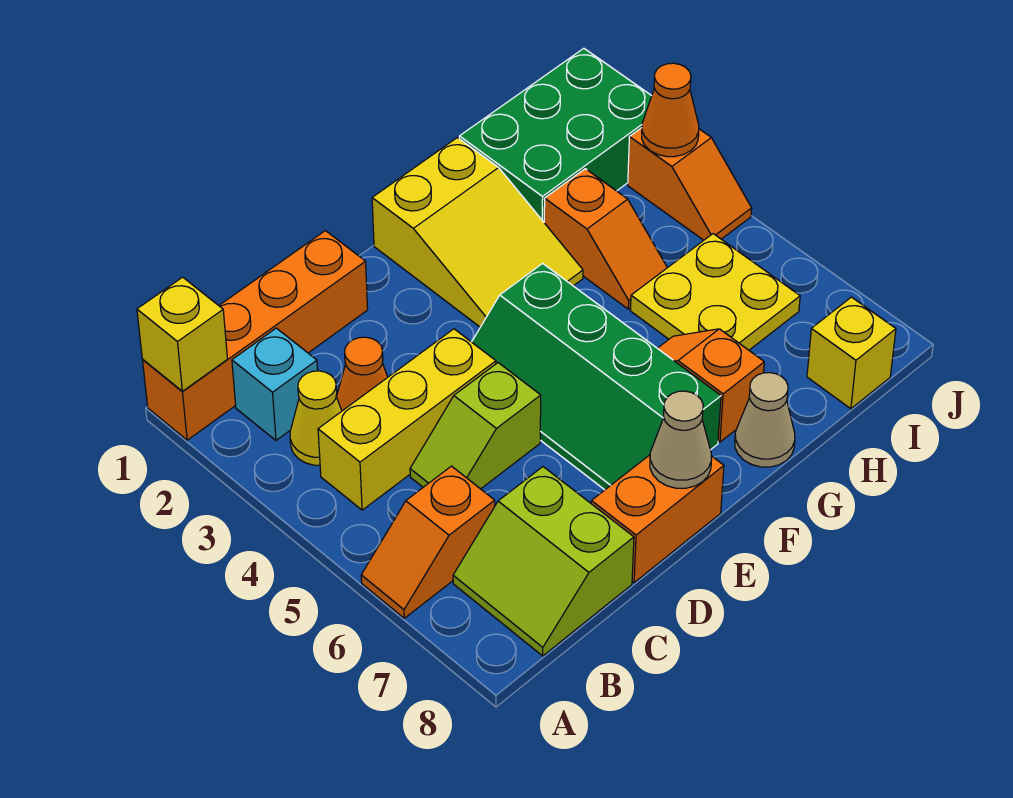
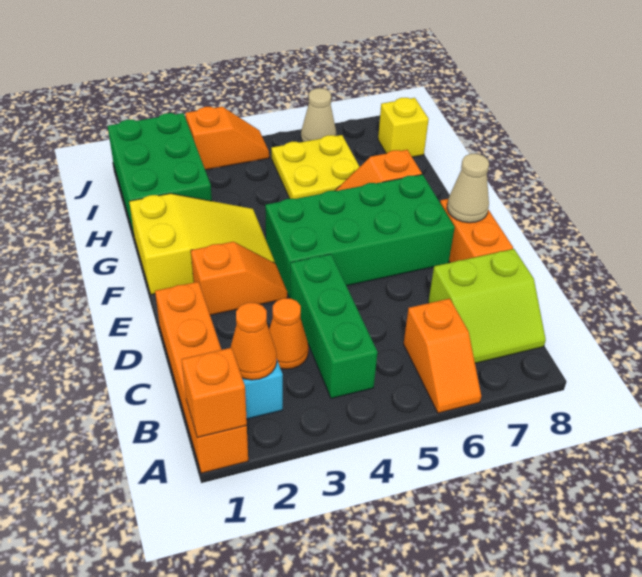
yellow brick A1 level 2 -> orange brick A1 level 2
yellow cone B3 level 1 -> none
yellow brick B4:D4 level 1 -> green brick B4:D4 level 1
lime slope C5:D5 level 1 top D -> none
green slope E4:F7 level 1 top F -> green brick E4:F7 level 1
tan cone G8 level 1 -> tan cone J6 level 1
orange slope H3:H4 level 1 top 3 -> orange slope E2:E3 level 1 top 2
orange cone J3 level 2 -> orange cone B2 level 2

